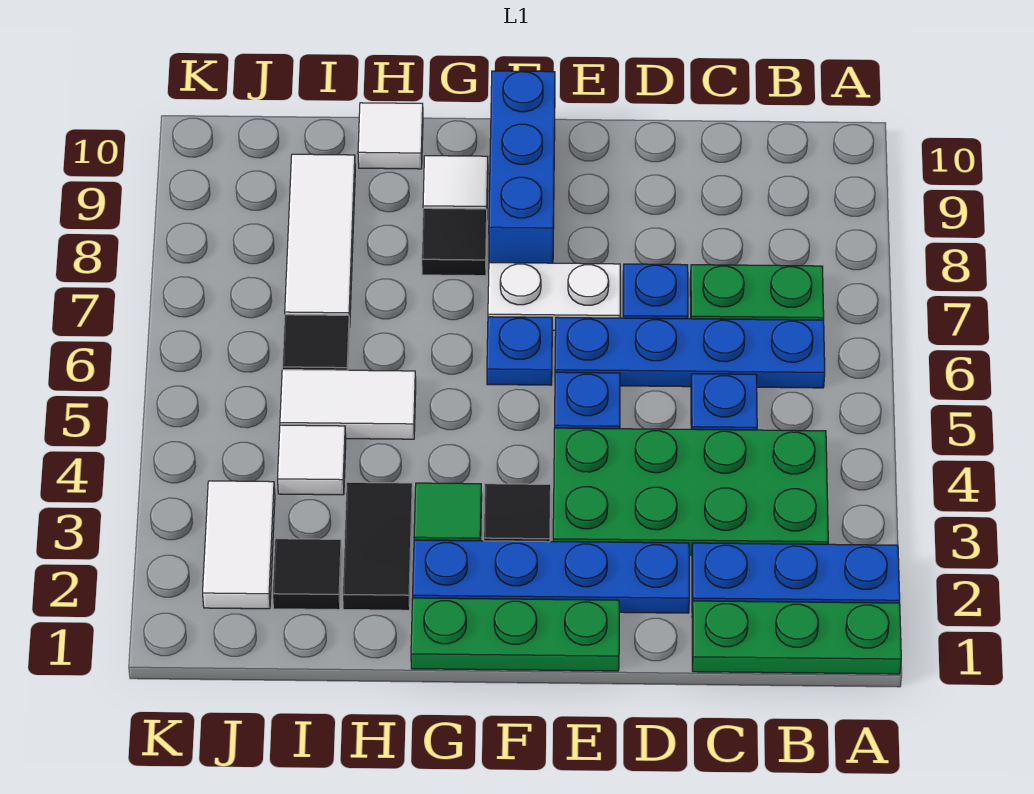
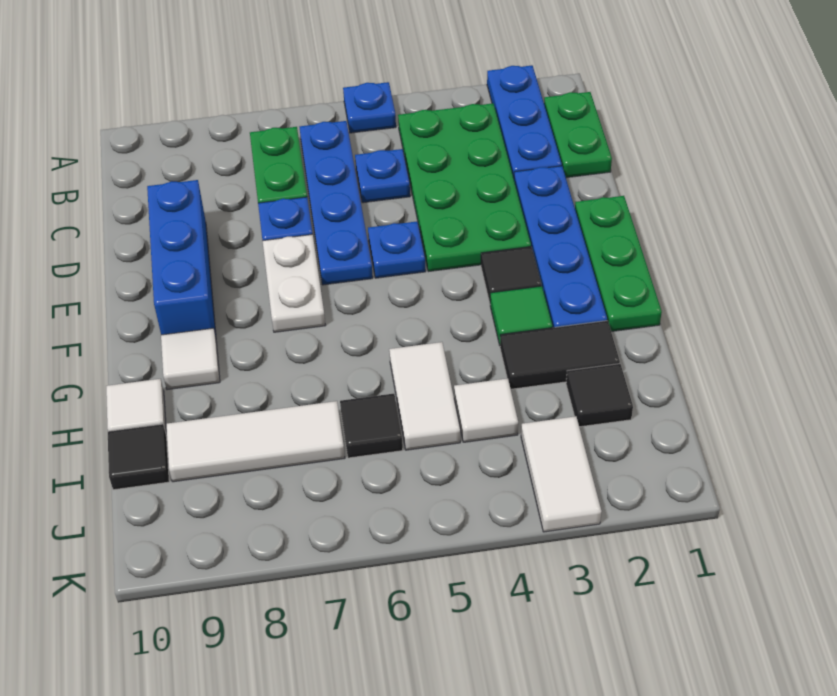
green plate A1:C1 level 1 -> green plate B1:C1 level 1
blue plate F6 level 1 -> blue plate A5 level 1
blue brick F8:F10 level 1 -> blue brick D9:F9 level 1
black tile G8 level 1 -> black tile I10 level 1
white tile J2:J3 level 1 -> white tile J3:K3 level 1

